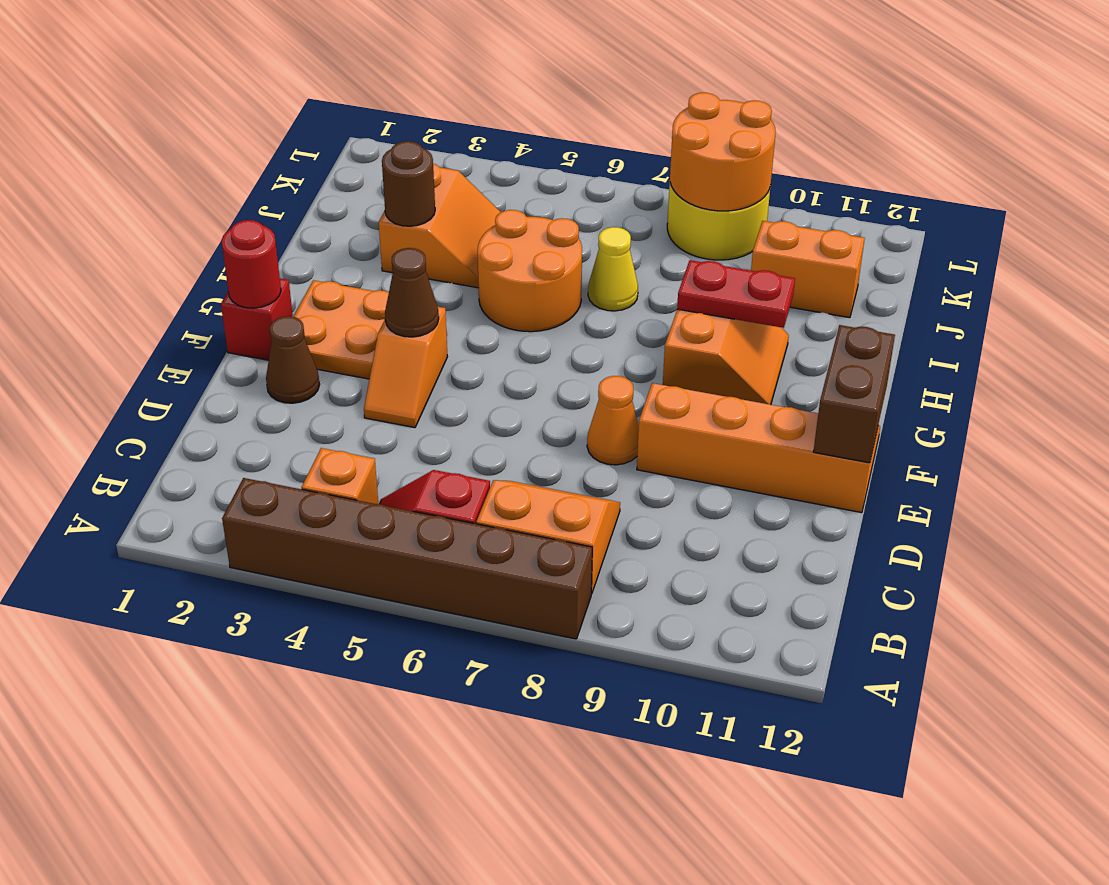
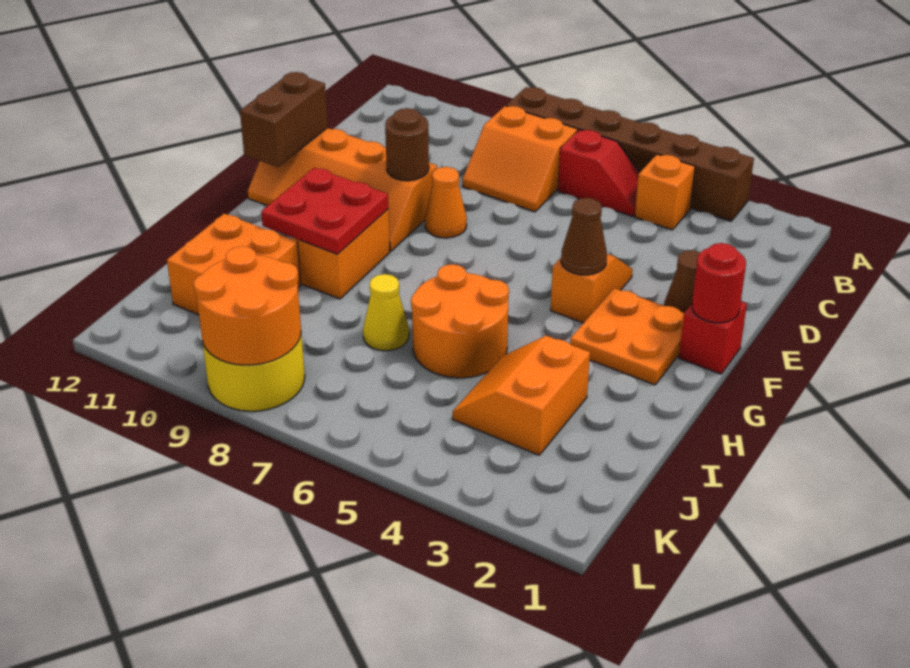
red plate H9:H10 level 2 -> red plate G9:H10 level 2
brown round brick I3 level 2 -> brown round brick E9 level 2
orange brick J10:J11 level 1 -> orange brick I10:J11 level 1

